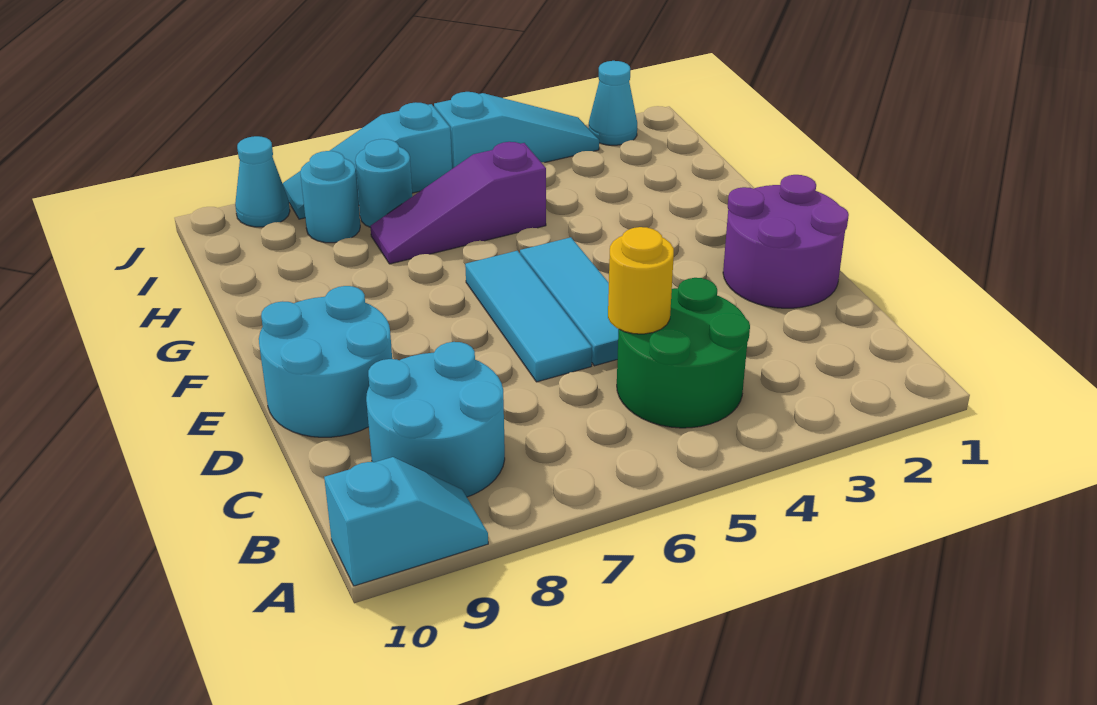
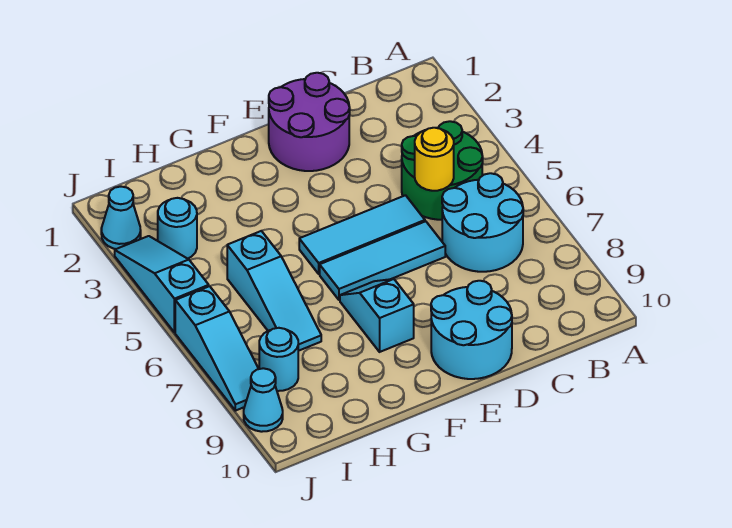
cyan slope A9:A10 level 1 top 10 -> cyan slope F7:F8 level 1 top 8
cyan round brick B8:C9 level 1 -> cyan round brick B6:C7 level 1
purple slope H5:H7 level 1 top 5 -> cyan slope H5:H7 level 1 top 5
cyan round brick I7 level 1 -> cyan round brick I3 level 1

